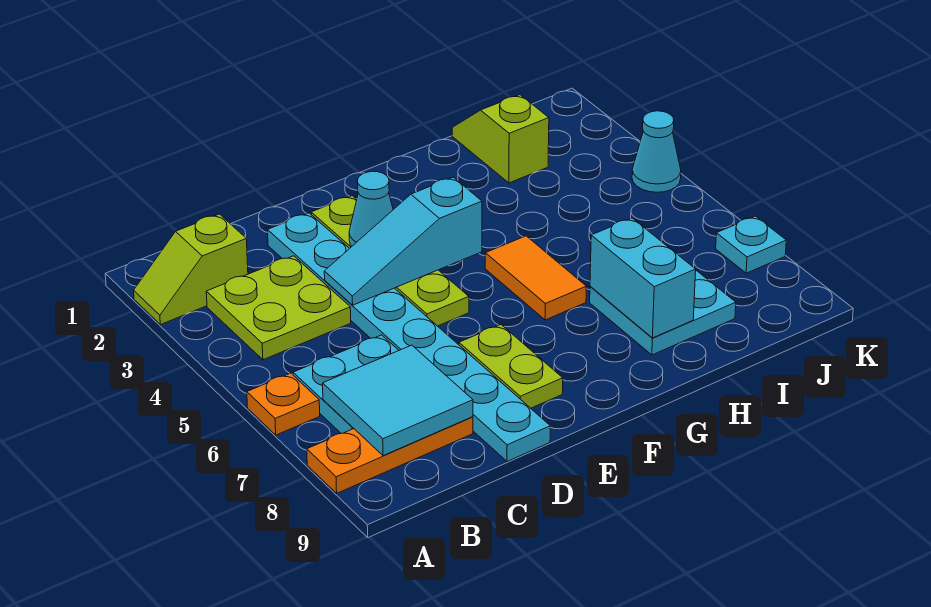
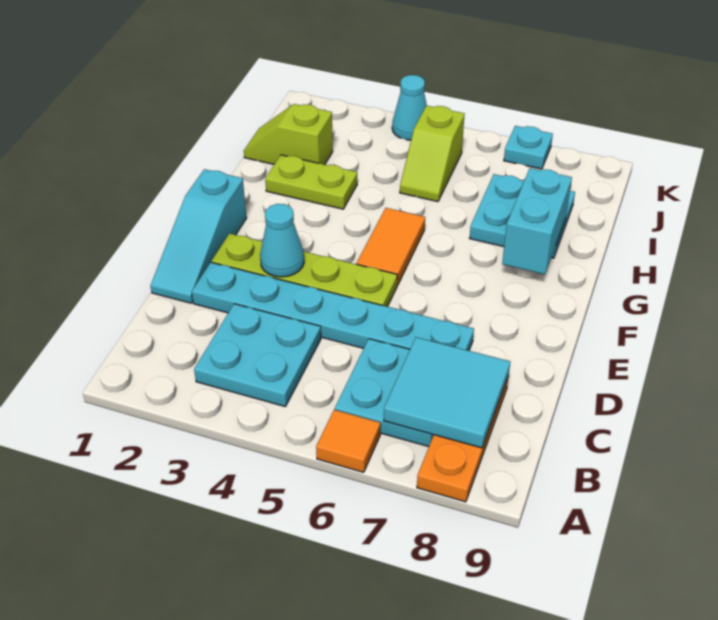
lime slope A2:B2 level 1 top B -> lime slope I5:J5 level 1 top J
orange plate A6 level 1 -> orange tile A6 level 1
lime plate B3:C4 level 1 -> cyan plate B3:C4 level 1
cyan plate D2:D9 level 1 -> cyan plate D2:D7 level 1
cyan slope D4:F4 level 2 top F -> cyan slope D1:F1 level 1 top F
lime plate E7:E8 level 1 -> lime plate H2:H3 level 1
orange tile G5:G6 level 1 -> orange tile F5:G5 level 1
cyan brick H7:H8 level 2 -> cyan brick G8:H8 level 2

